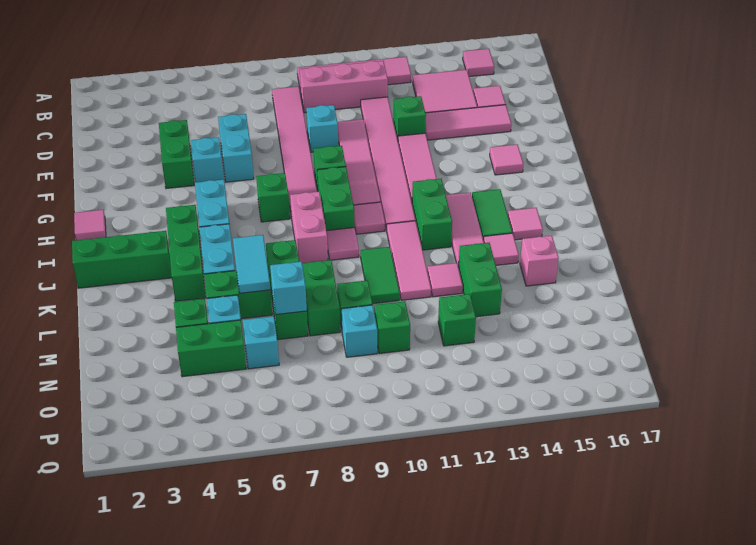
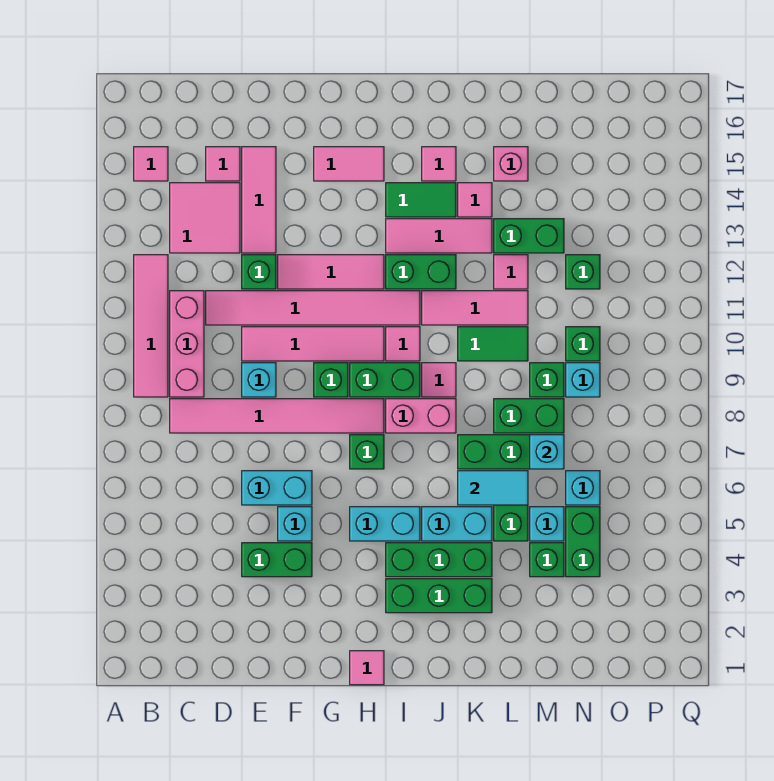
pink tile G15 level 1 -> pink tile G15:H15 level 1
green brick J1:J3 level 1 -> green brick I3:K3 level 1

